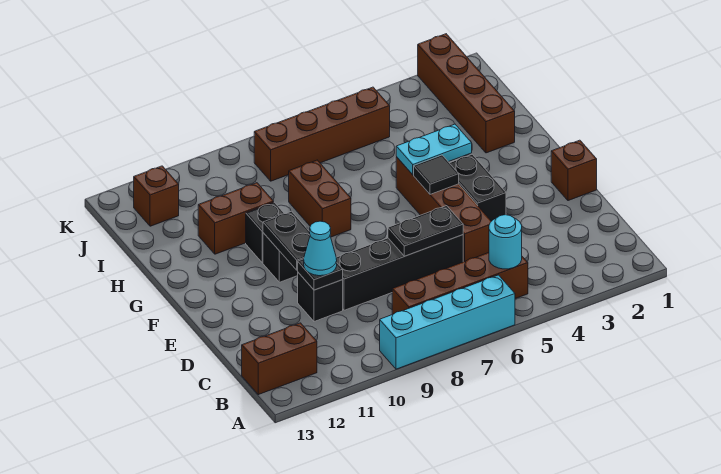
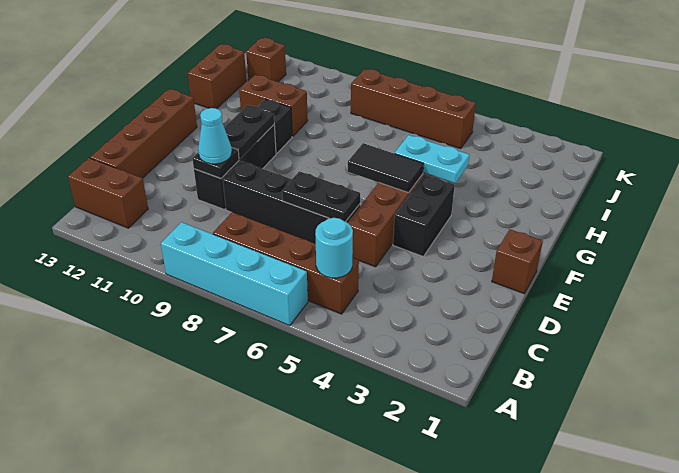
black tile F5 level 2 -> black tile F5:F6 level 2
brown brick G8:H8 level 1 -> brown brick H13:I13 level 1
brown brick H2:K2 level 1 -> brown brick C13:F13 level 1

